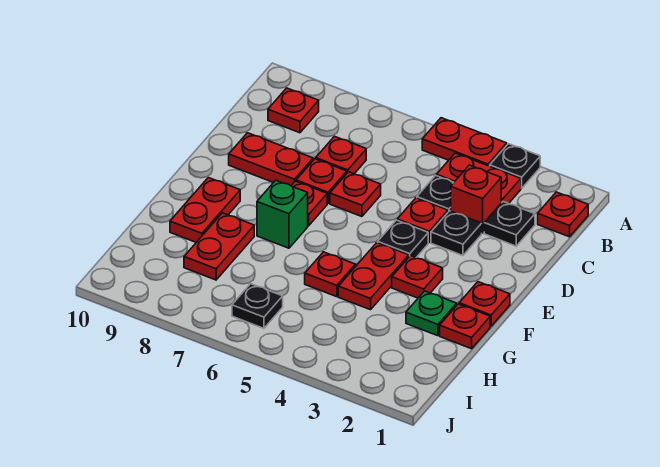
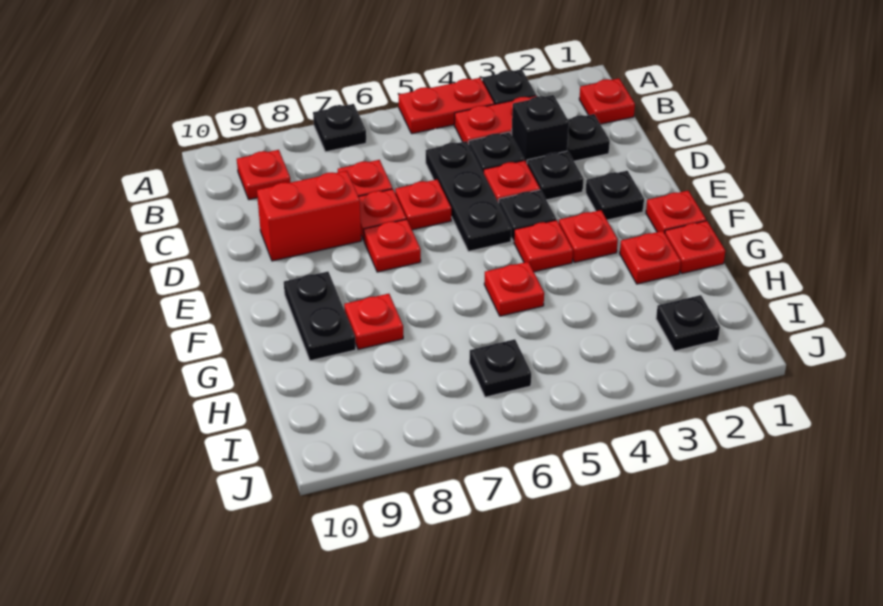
none -> black plate A7 level 1
red brick C3 level 1 -> black brick C3 level 1
none -> black plate C5:E5 level 1
red plate D8:D9 level 1 -> red brick D8:D9 level 1
none -> black plate E2 level 1
red plate F4:G4 level 1 -> red plate F4 level 1
green brick F7 level 1 -> none
red plate F9:G9 level 1 -> black plate F9:G9 level 1
green plate G2 level 1 -> red plate G2 level 1
red plate G8:H8 level 1 -> red plate G8 level 1
none -> black plate I2 level 1

